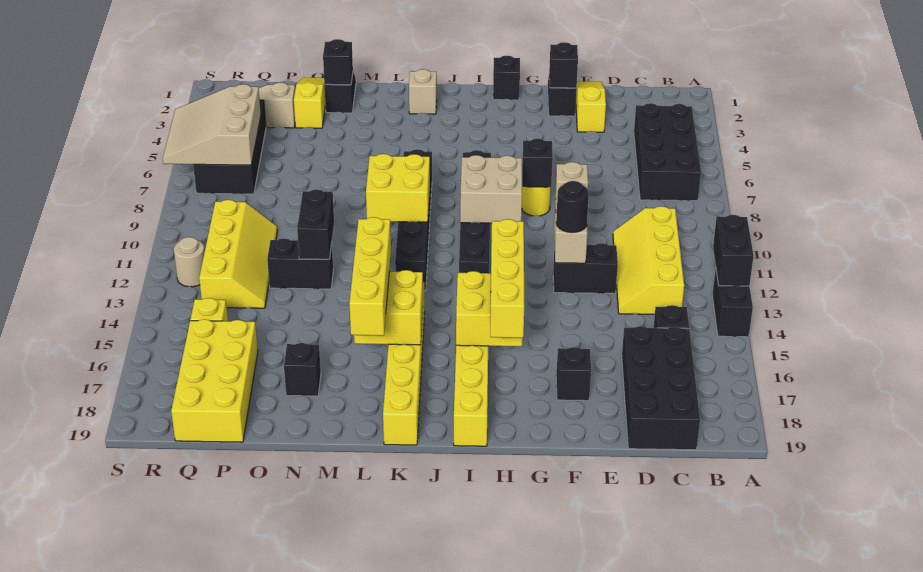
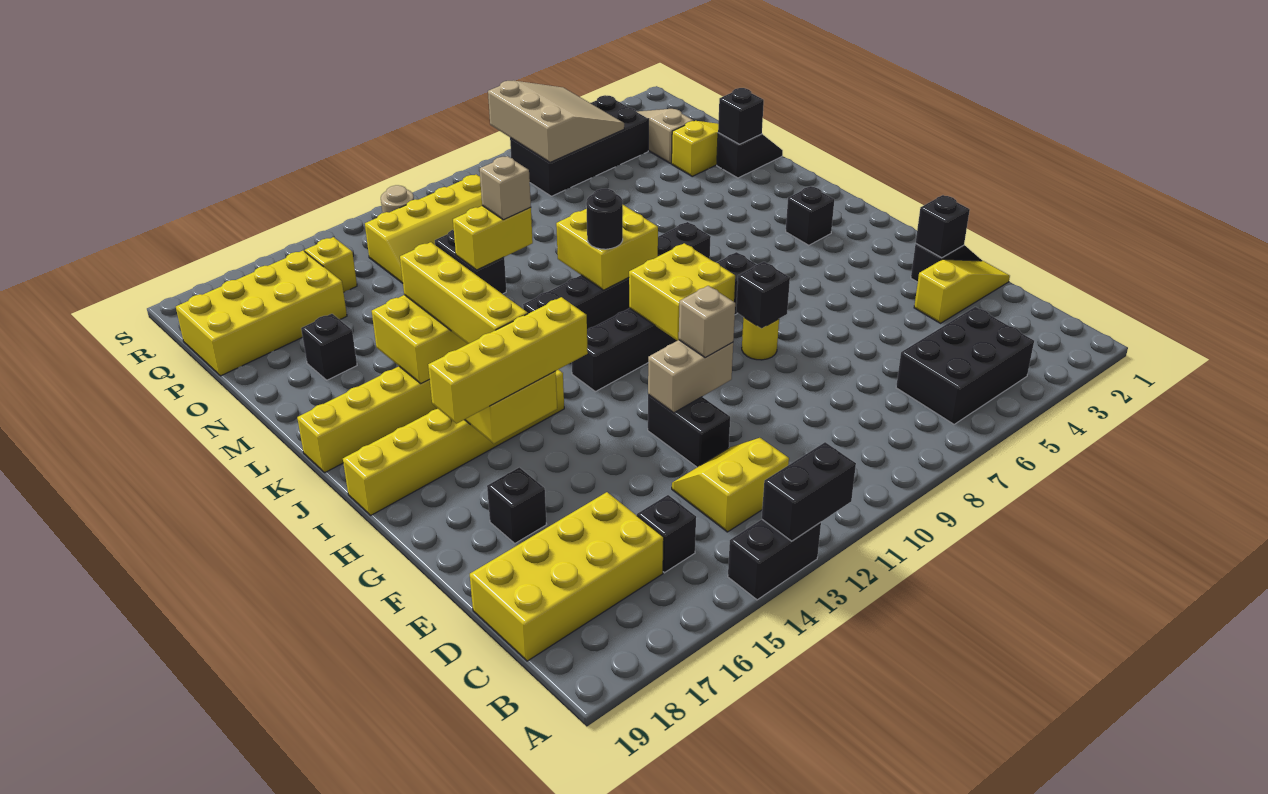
black brick B4:C7 level 1 -> black brick B4:C6 level 1
yellow slope C10:D13 level 1 top C -> yellow slope C12:D13 level 1 top C
black brick C16:D19 level 1 -> yellow brick C16:D19 level 1
black round brick F12 level 3 -> black round brick K10 level 3
black brick H1 level 1 -> black brick J3 level 1
tan brick H9:I10 level 2 -> yellow brick H9:I10 level 2
tan brick K2 level 1 -> tan brick N11 level 3
yellow brick L14:L17 level 3 -> yellow brick I15:L15 level 3
black brick N11:N12 level 2 -> yellow brick N11:N12 level 2
tan slope Q5:S7 level 2 top Q -> tan slope Q5:S7 level 2 top 7

